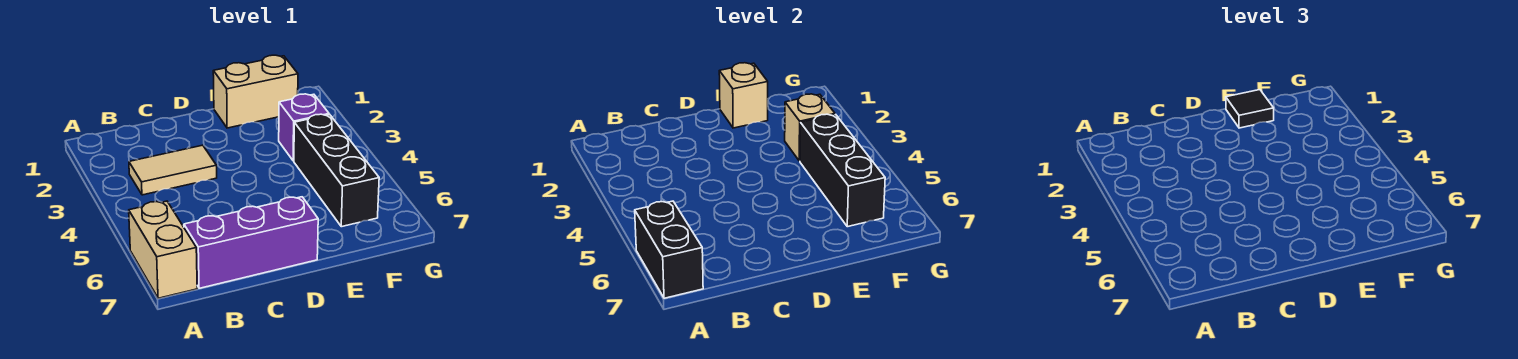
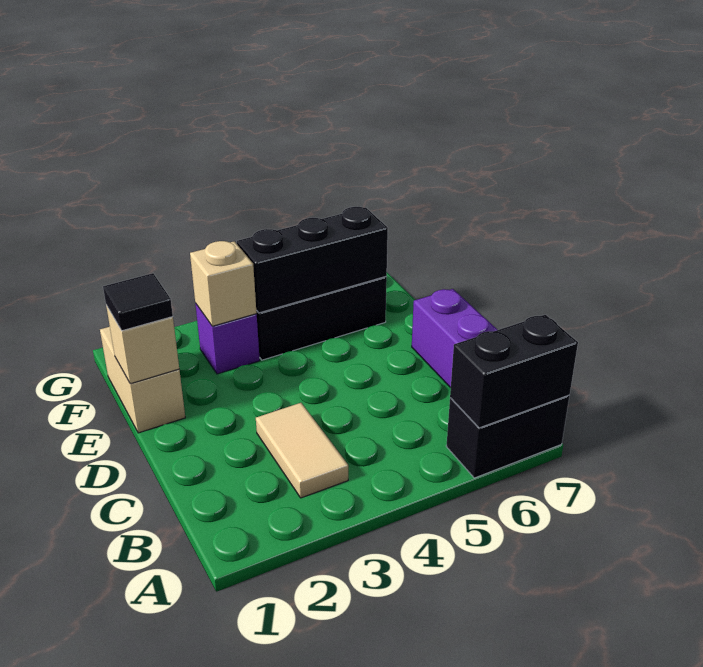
tan brick A6:A7 level 1 -> black brick A6:A7 level 1

